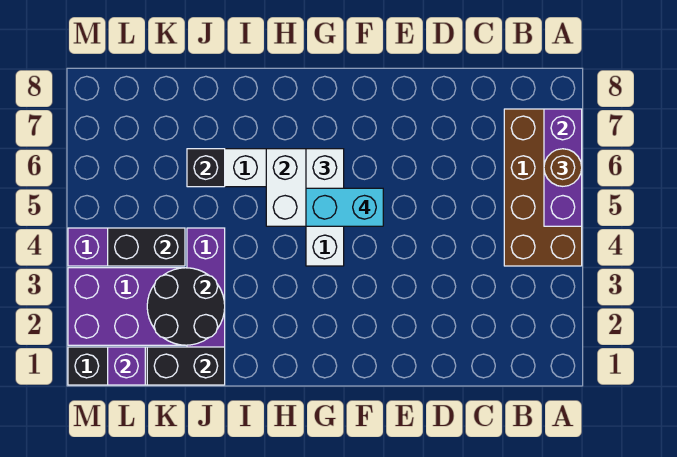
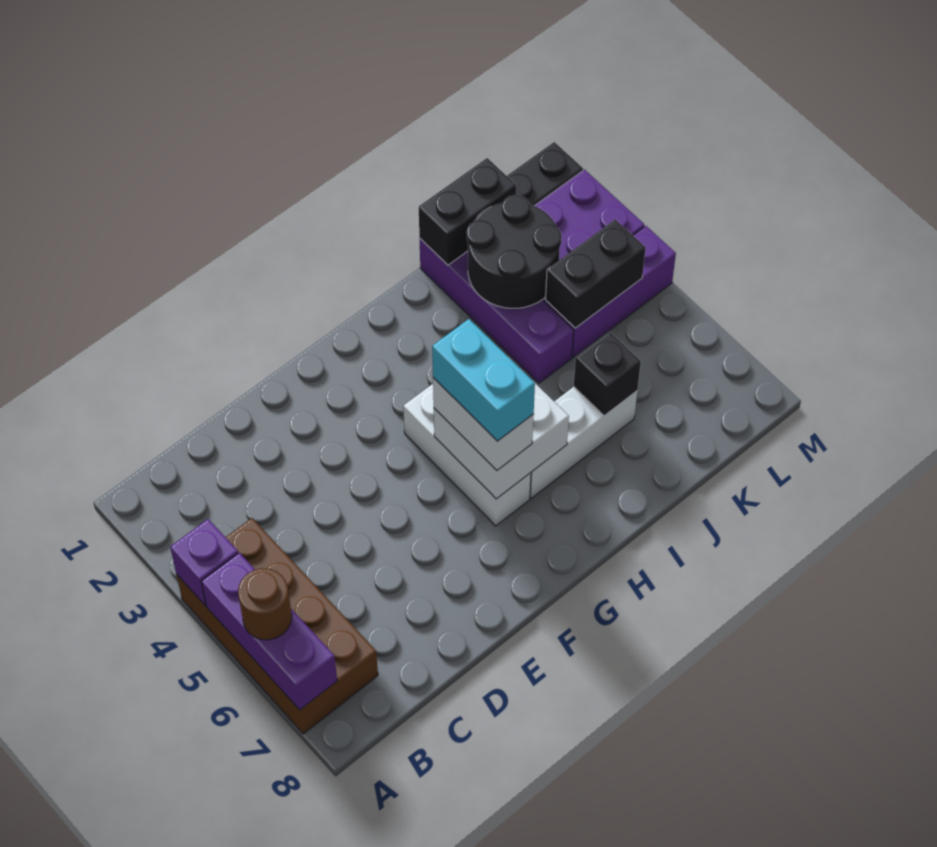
cyan brick F5:G5 level 4 -> cyan brick G5:G6 level 4
purple brick L1 level 2 -> purple brick A4 level 2

